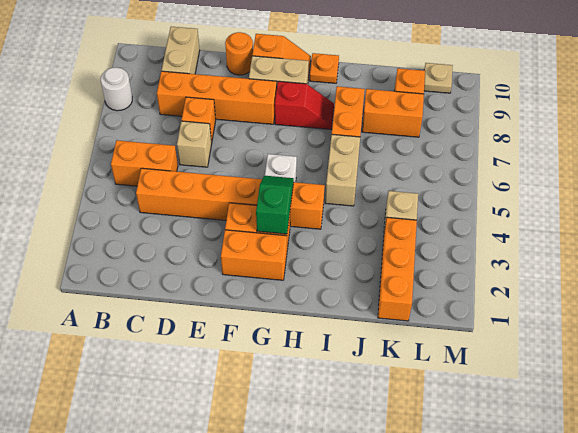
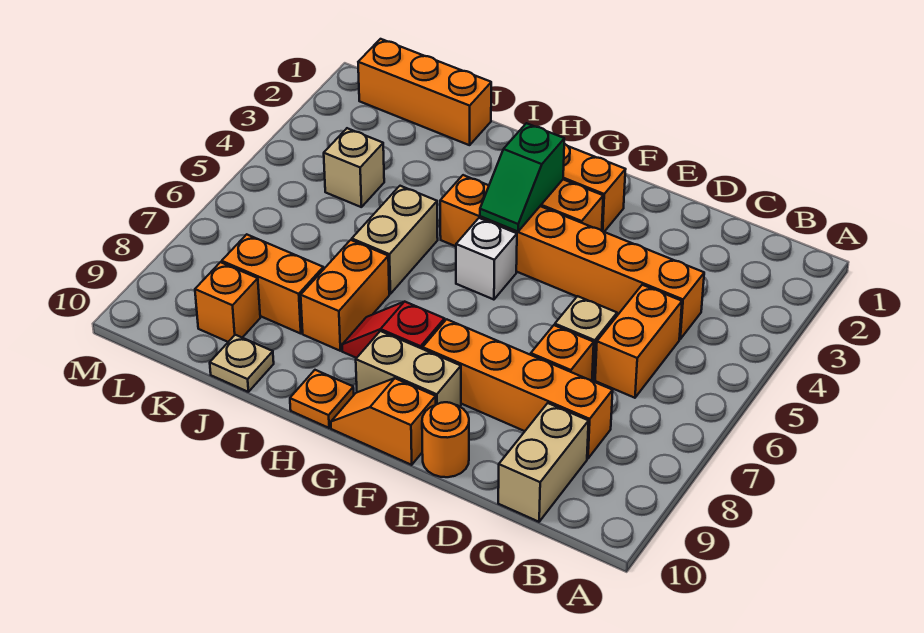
white round brick A8 level 1 -> none
orange brick B5:C5 level 1 -> orange brick C5:C6 level 1
orange brick K1:K3 level 1 -> orange brick J1:L1 level 1
tan plate L10 level 1 -> tan plate J10 level 1

